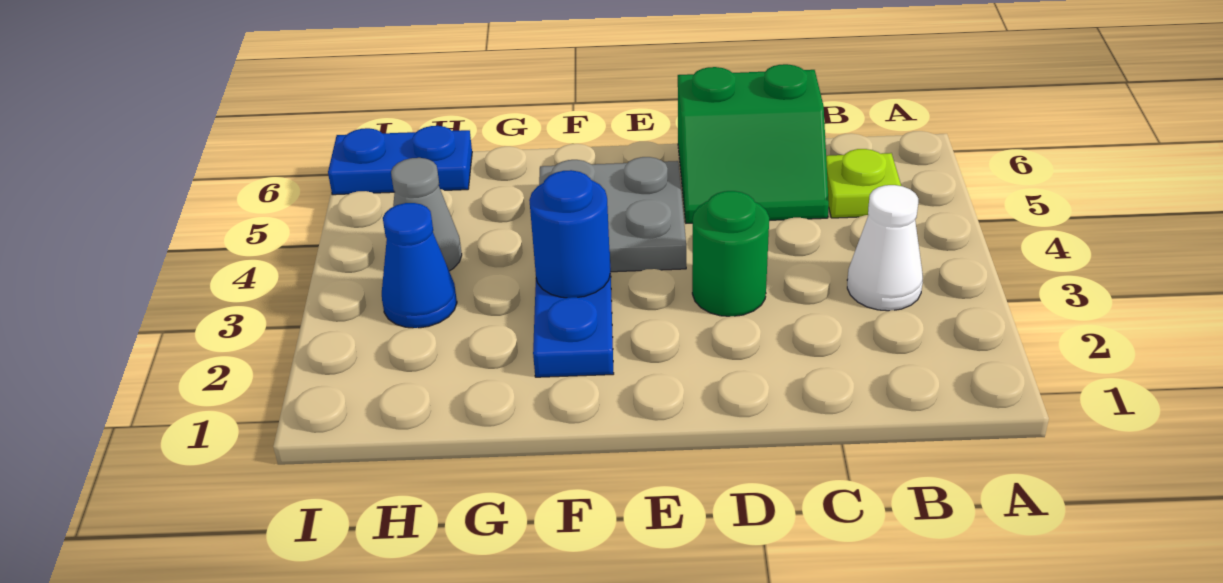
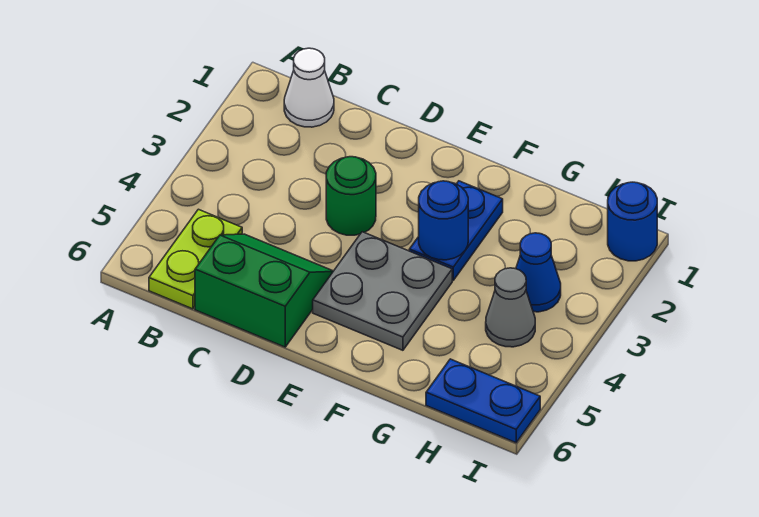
white cone B3 level 1 -> white cone B1 level 1
lime plate B5 level 1 -> lime plate B5:B6 level 1
none -> blue round brick I1 level 1

